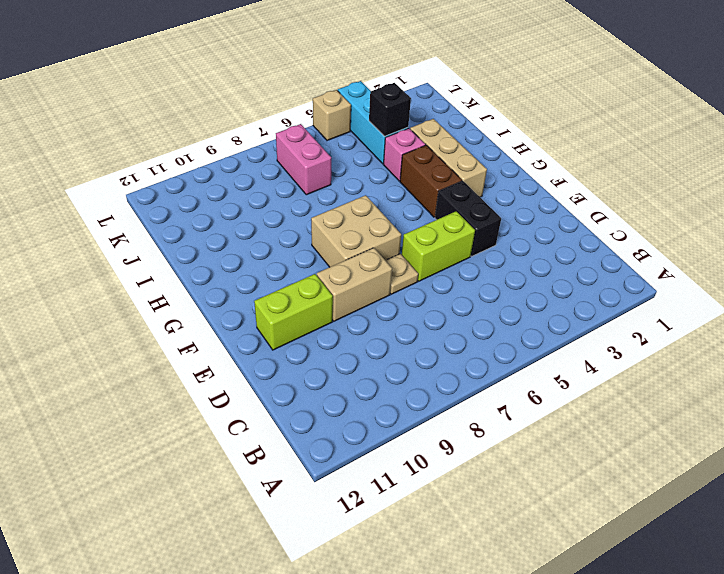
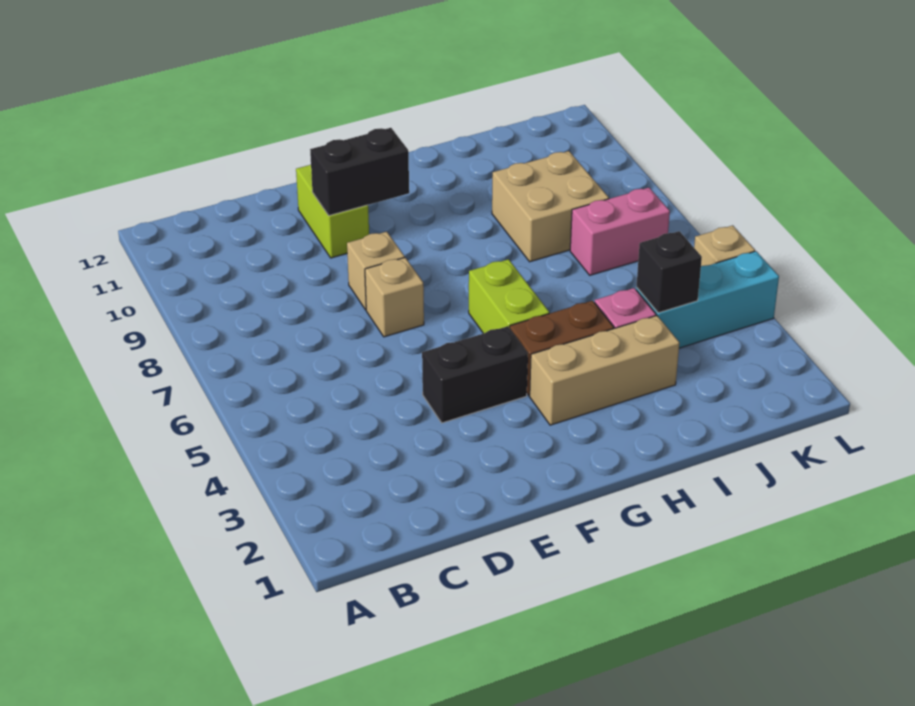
lime brick E5:E6 level 1 -> lime brick G5:G6 level 1
tan plate E7 level 1 -> tan brick E7 level 1
tan brick E8:E9 level 1 -> tan brick E8 level 1
none -> black brick E10:F10 level 2
tan brick F7:G8 level 1 -> tan brick I8:J9 level 1

